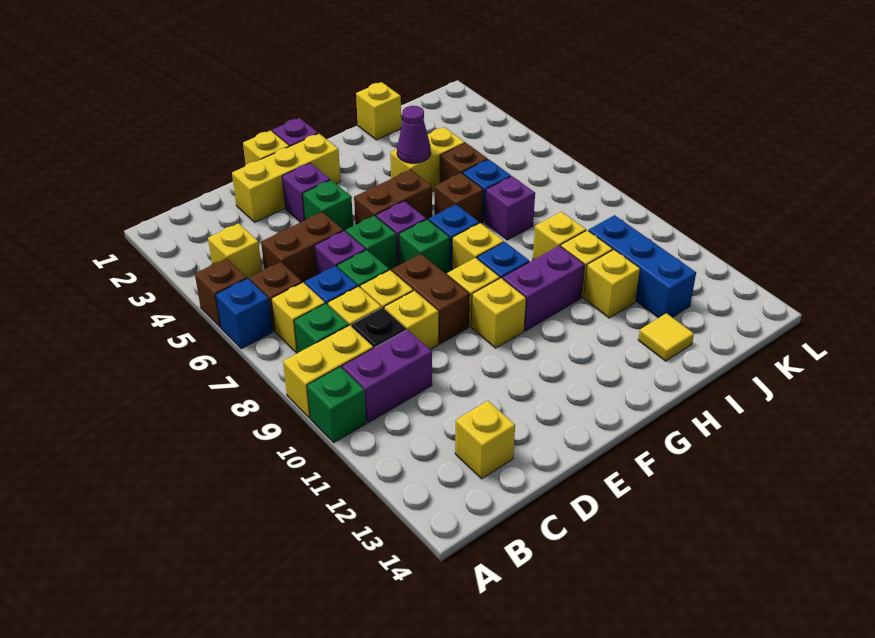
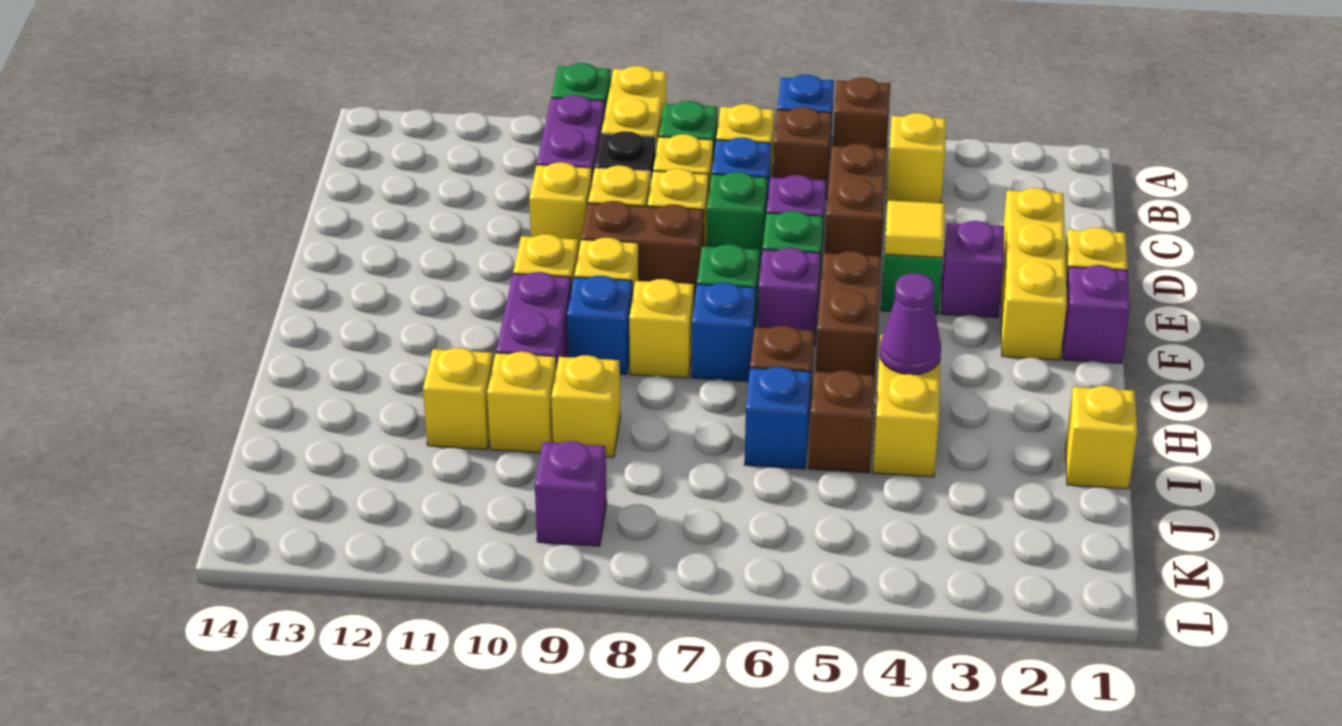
yellow brick C13 level 1 -> yellow brick D10 level 1
purple brick I7 level 1 -> purple brick K9 level 1
yellow tile I13 level 1 -> yellow tile E4 level 2
blue brick J10:J12 level 1 -> none

